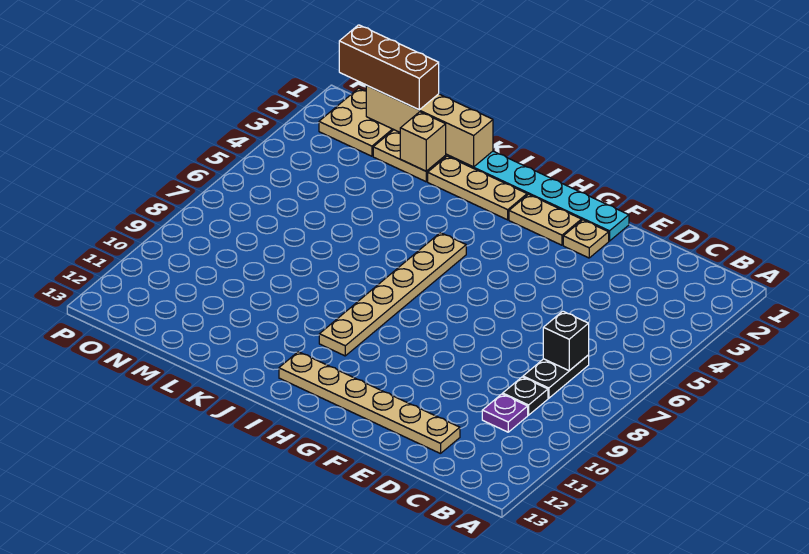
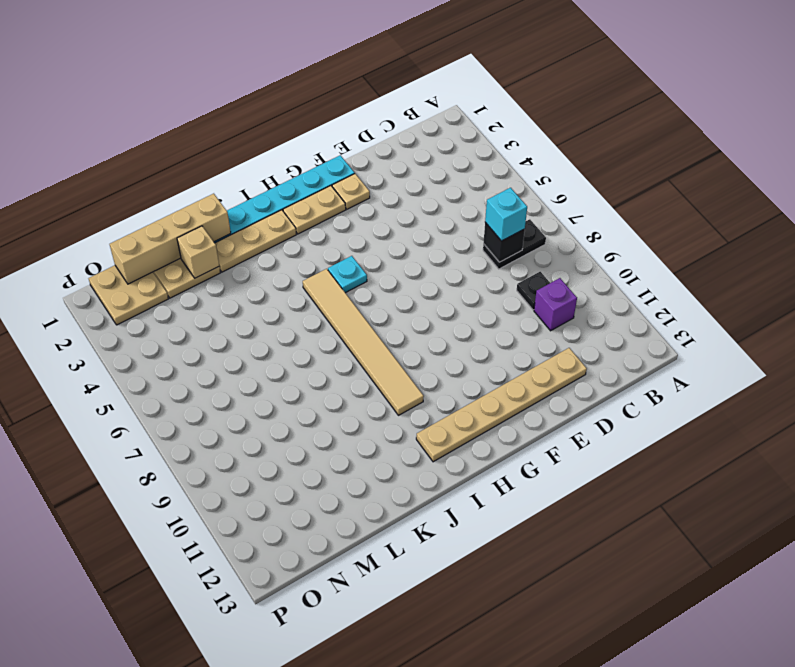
black plate C7:C8 level 1 -> black plate B7:C7 level 1
none -> cyan brick C7 level 3
purple plate C10 level 1 -> purple brick C10 level 1
none -> cyan plate H5 level 1
tan plate I5:I10 level 1 -> tan tile I5:I10 level 1
brown brick M1:O1 level 3 -> none

